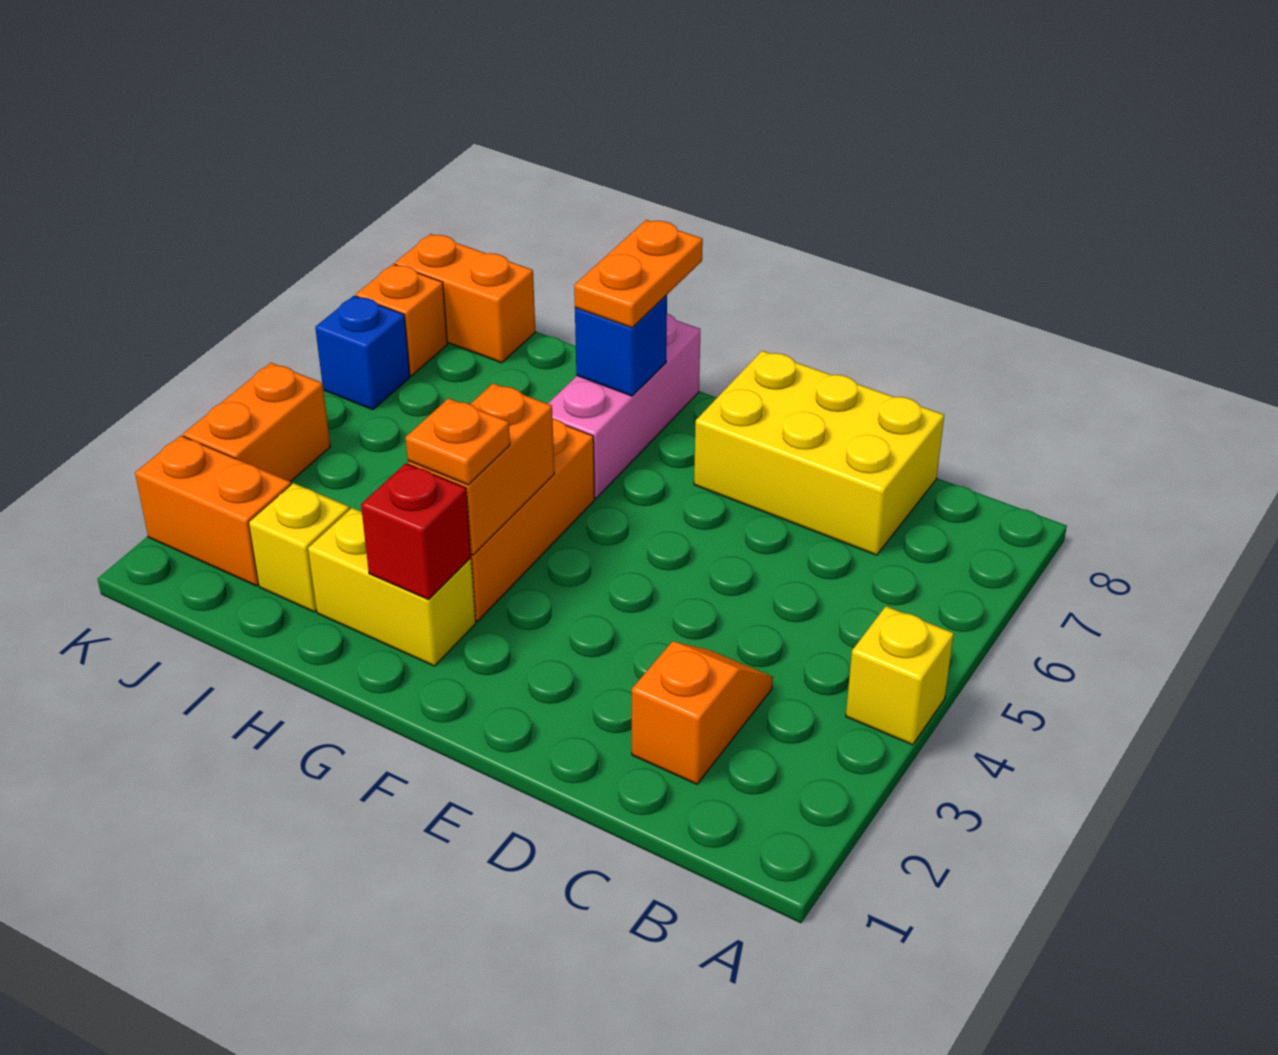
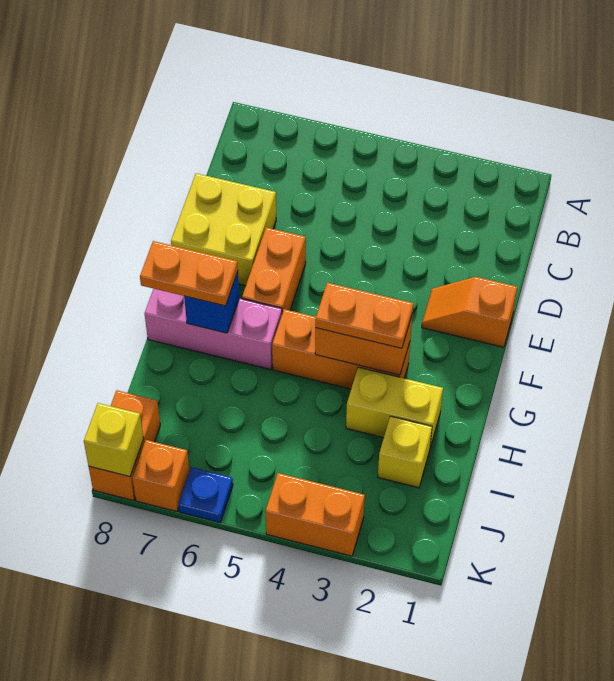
yellow brick A4 level 1 -> yellow brick K8 level 2
orange slope C2:C3 level 1 top 2 -> orange slope E1:E2 level 1 top 1
yellow brick C7:E8 level 1 -> yellow brick D7:E8 level 1
yellow brick G2:H2 level 1 -> yellow brick H2:H3 level 1
red brick G2 level 2 -> none
orange plate G3 level 3 -> orange plate G3:G4 level 3
orange brick J2:K2 level 1 -> orange brick E6:F6 level 1
blue brick K6 level 1 -> blue plate K6 level 1

